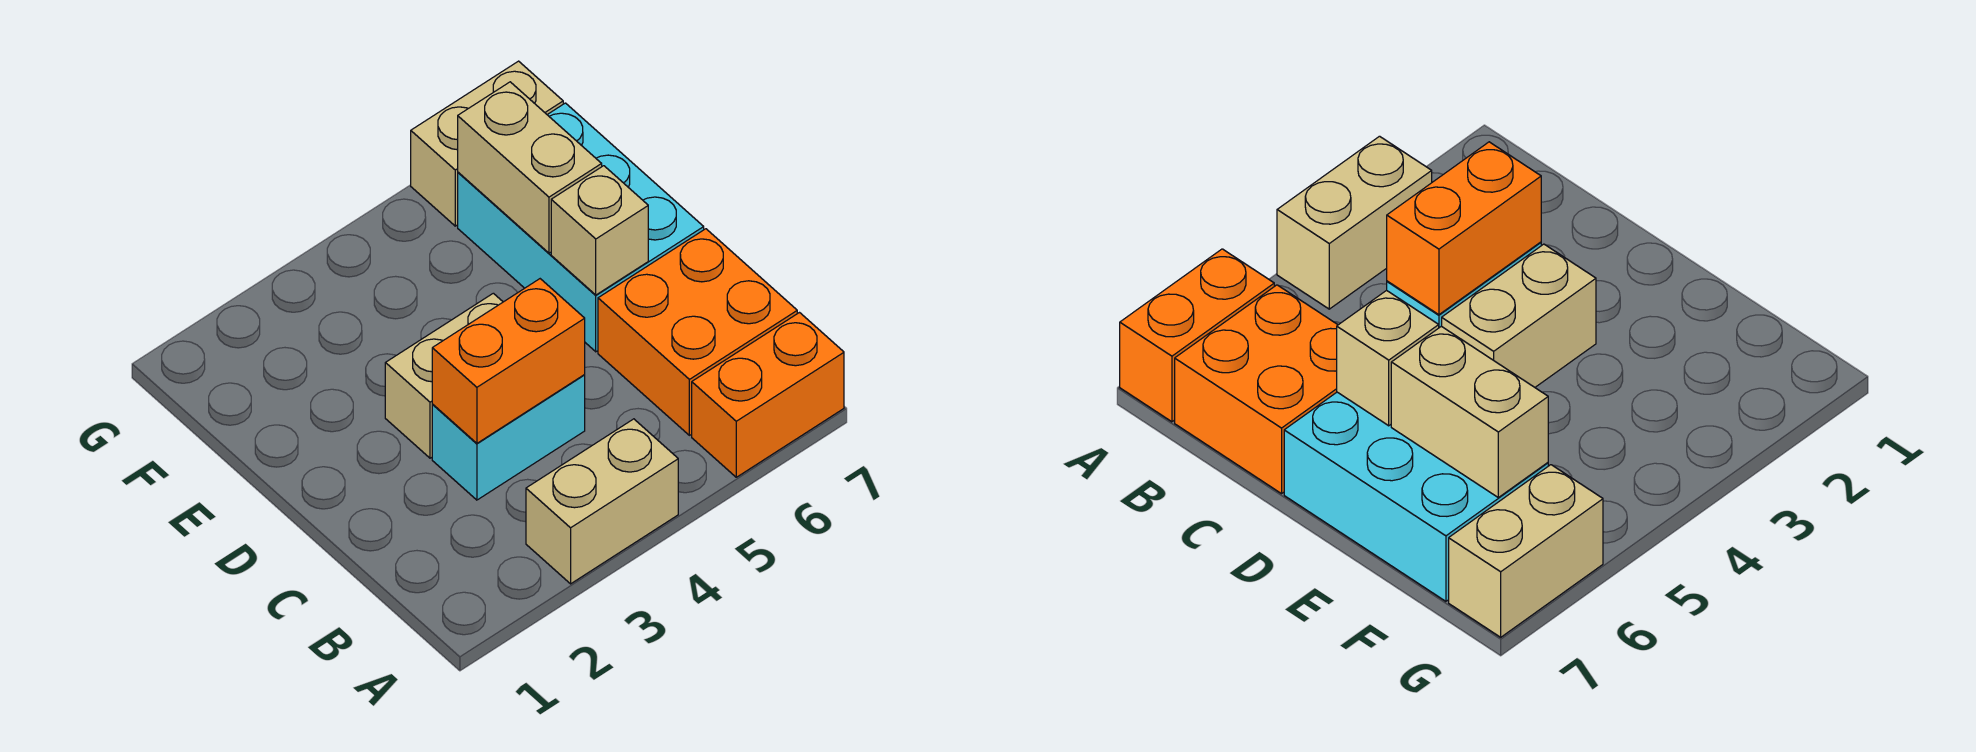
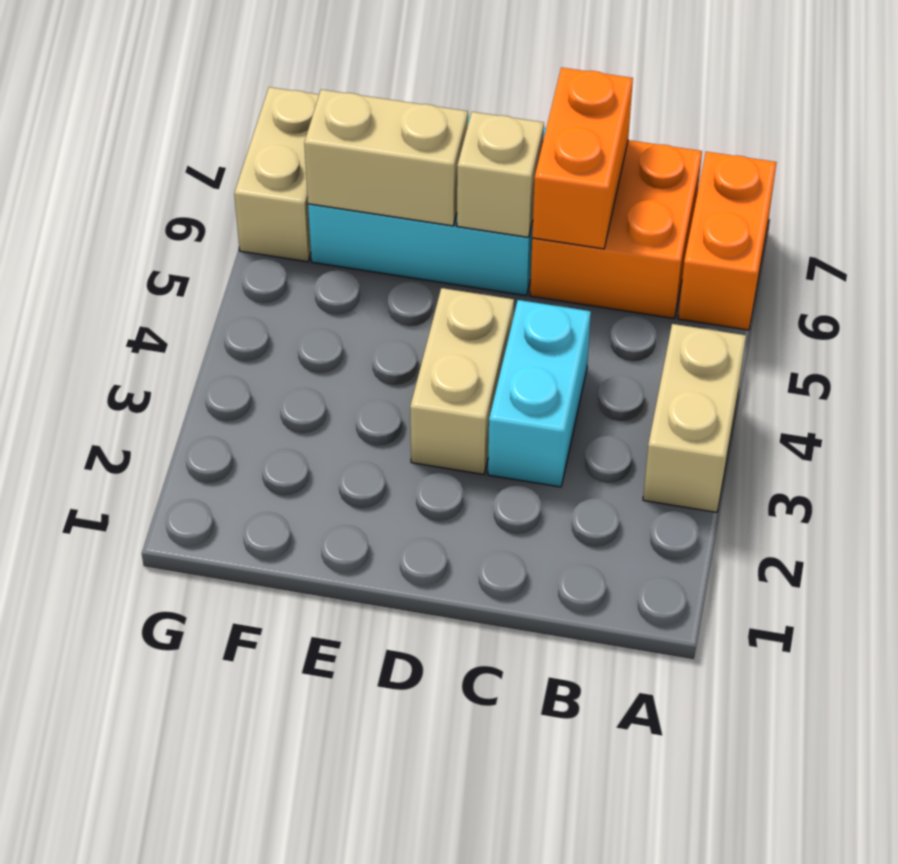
orange brick C3:C4 level 2 -> orange brick C6:C7 level 2

